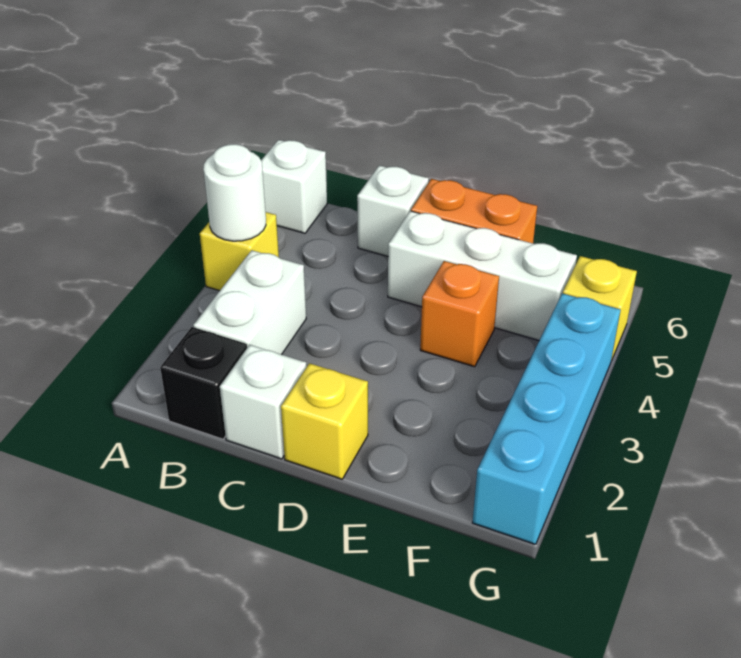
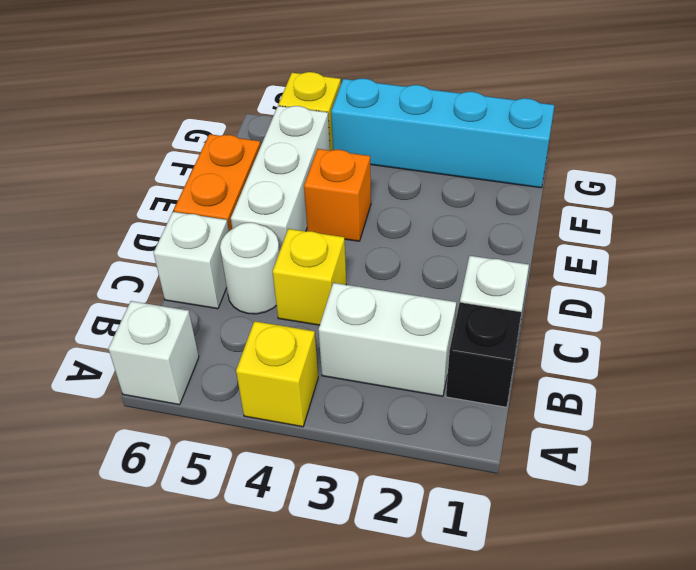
white round brick A4 level 2 -> white round brick C5 level 1
yellow brick D1 level 1 -> yellow brick C4 level 1

